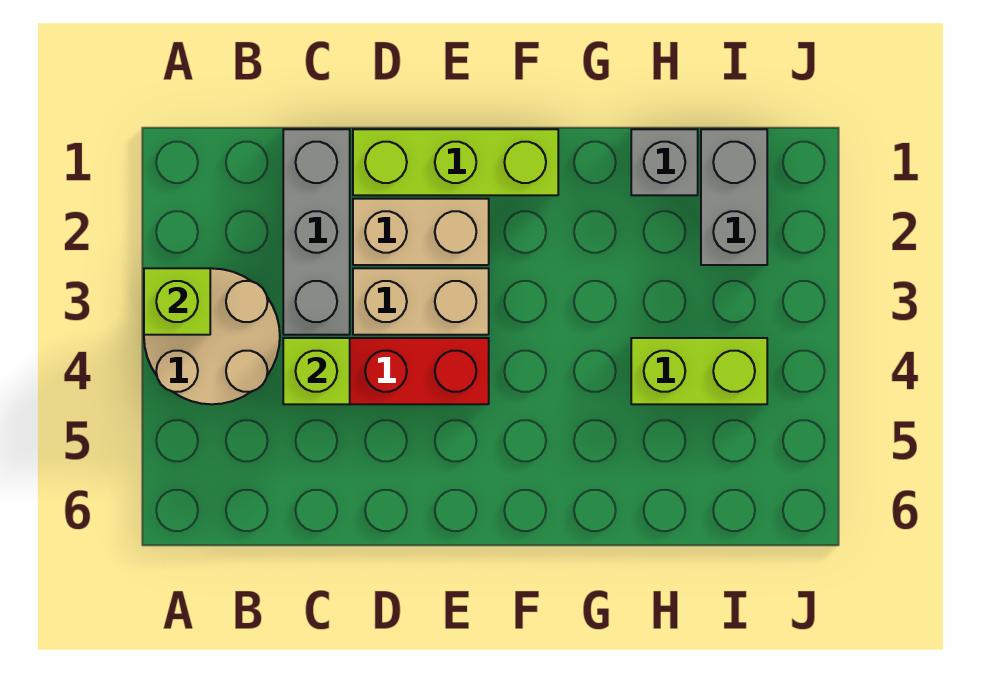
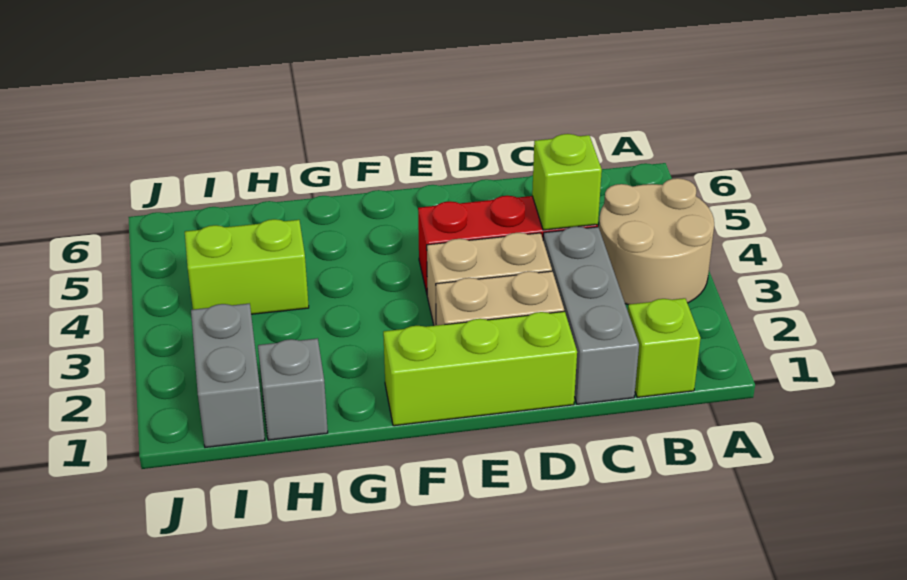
lime brick A3 level 2 -> lime brick B1 level 1

